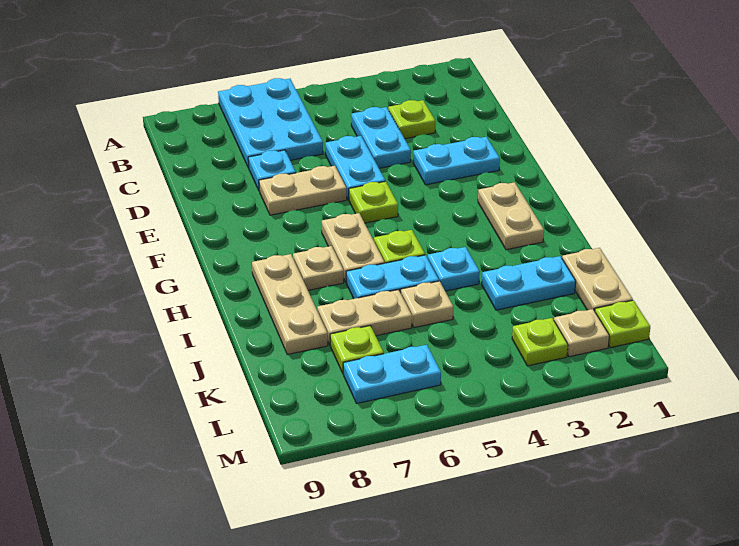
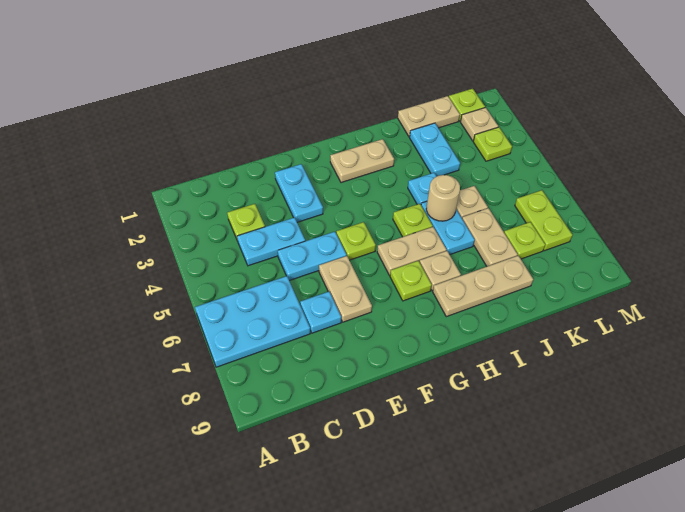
none -> lime plate G7 level 1
none -> tan round brick I5 level 2
cyan plate L6:L7 level 1 -> lime plate L6:L7 level 1

